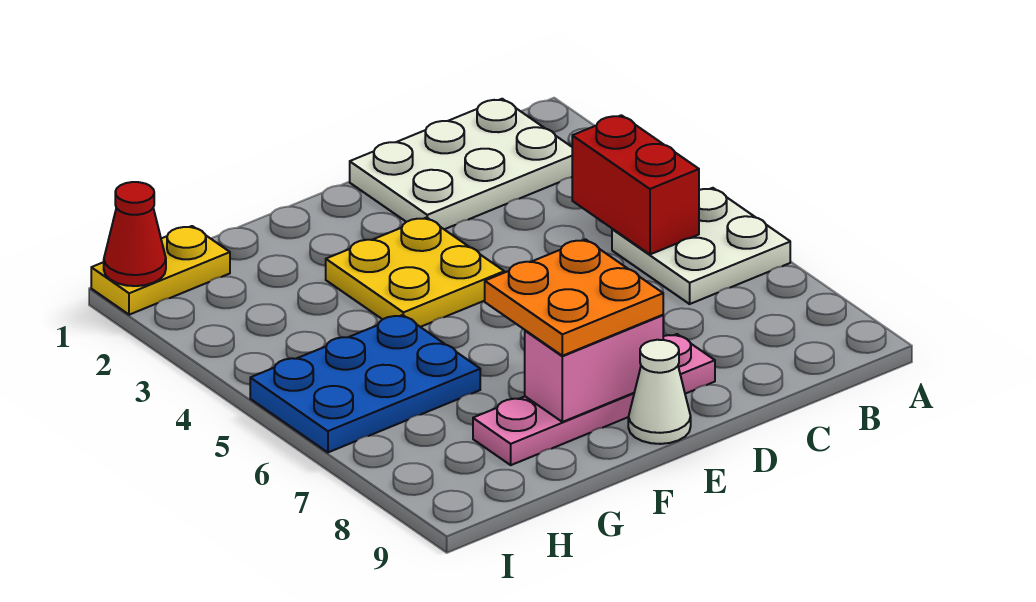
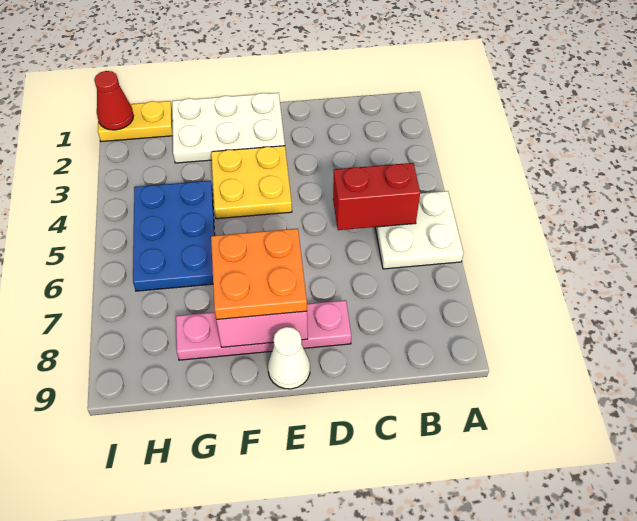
white plate B1:D2 level 1 -> white plate E1:G2 level 1
red brick B4:B5 level 2 -> red brick B5:C5 level 2
blue plate G5:I6 level 1 -> blue plate G4:H6 level 1

